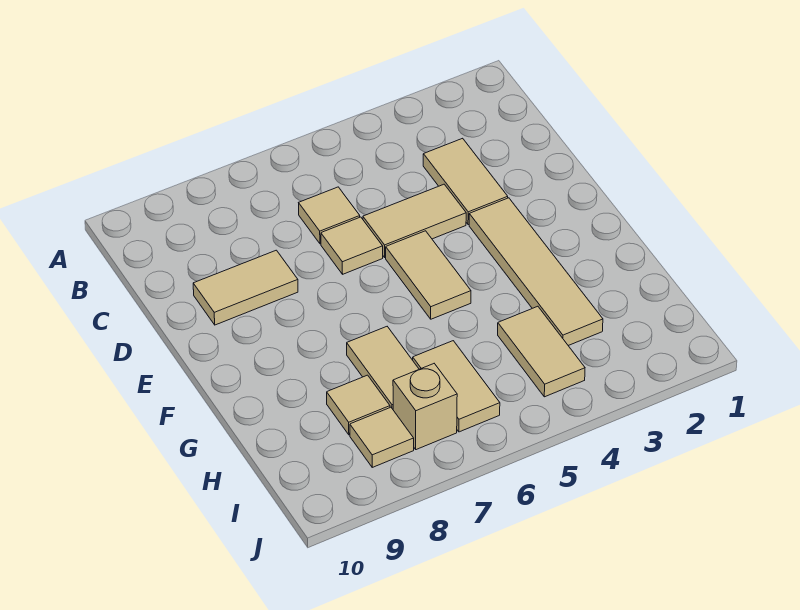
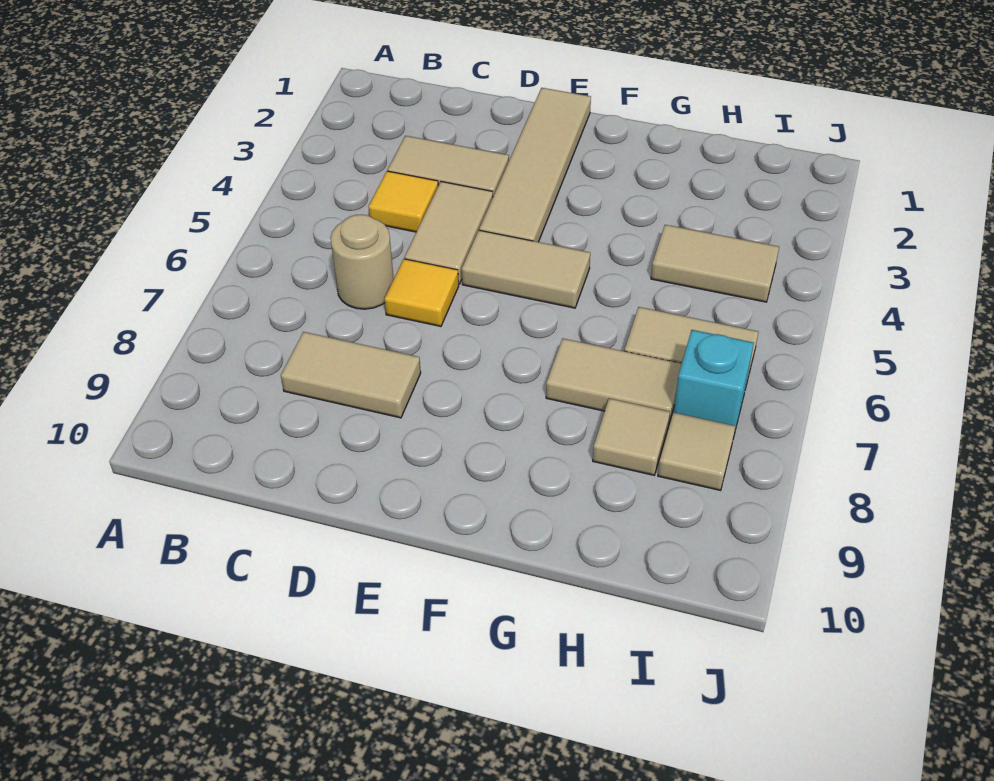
none -> yellow tile C4 level 1
tan tile C6 level 1 -> tan round brick C6 level 1
tan tile D6 level 1 -> yellow tile D6 level 1
tan tile D8:D9 level 1 -> tan tile C8:D8 level 1
tan tile E3:H3 level 1 -> tan tile E1:E4 level 1
tan brick I7 level 1 -> cyan brick I7 level 1

